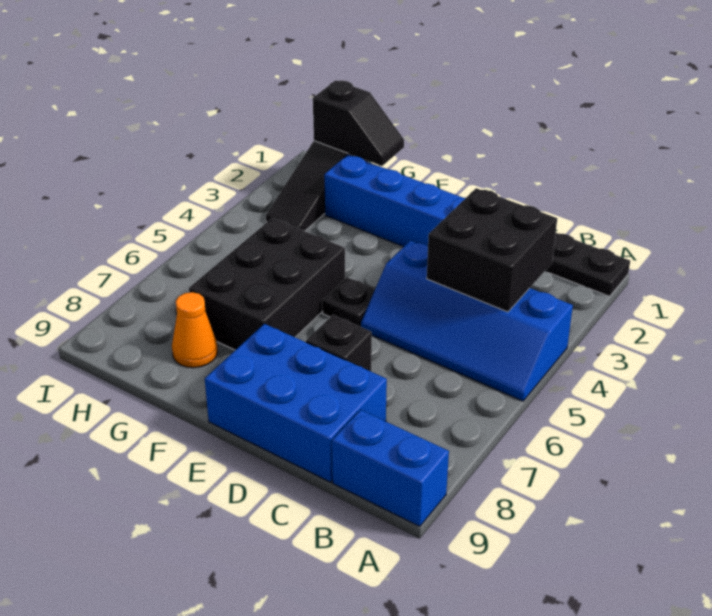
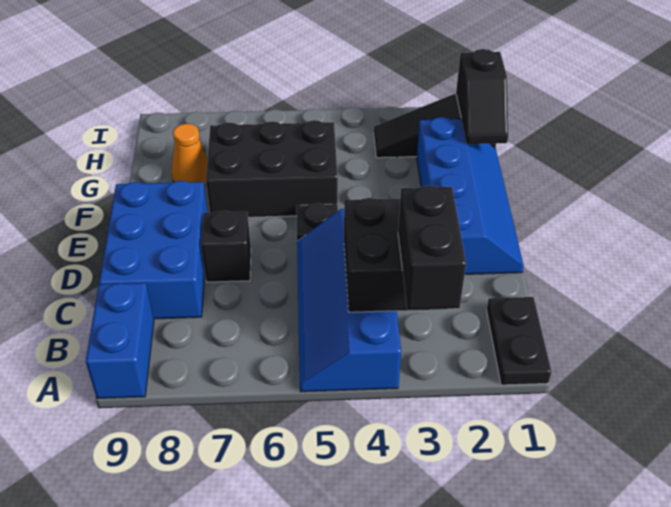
none -> black brick A3:B3 level 3

